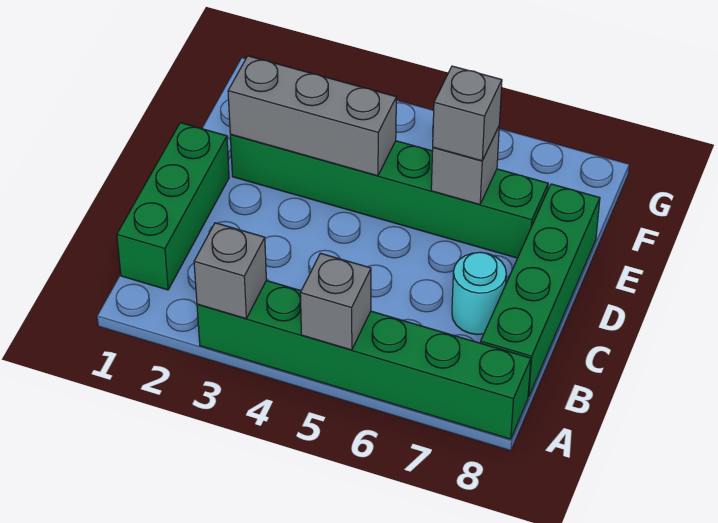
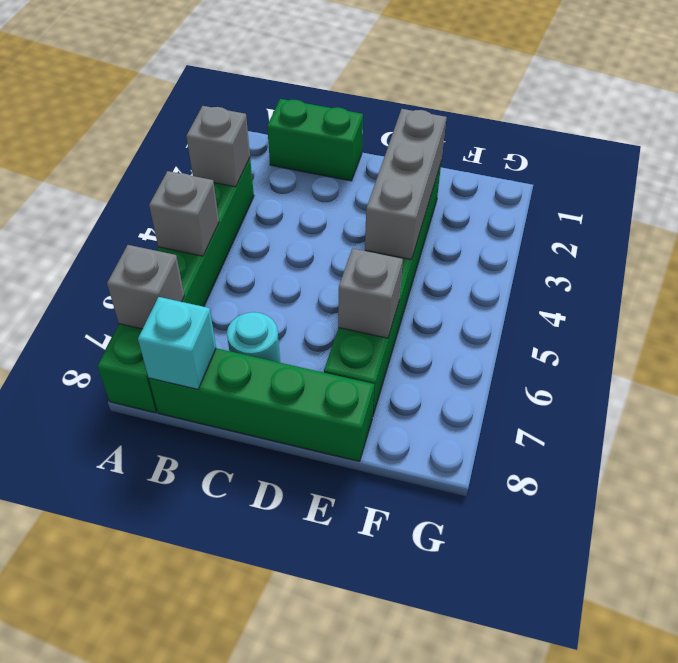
green brick B1:D1 level 1 -> green brick B1:C1 level 1
none -> cyan brick B8 level 2
grey brick E6 level 3 -> grey brick A7 level 2

